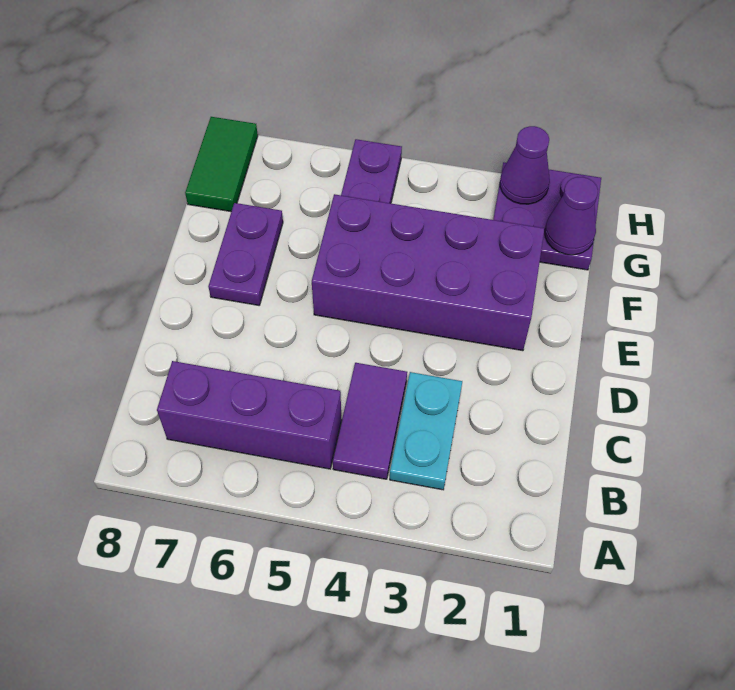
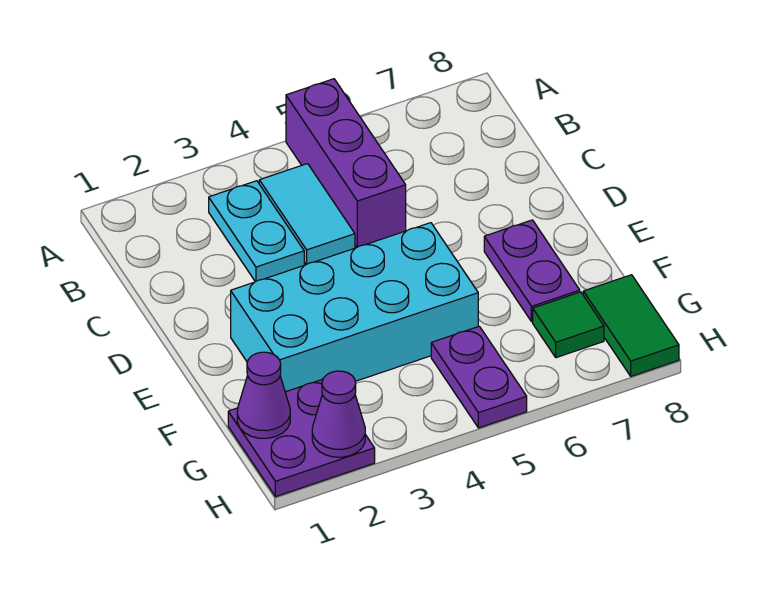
purple tile B4:C4 level 1 -> cyan tile B4:C4 level 1
purple brick B5:B7 level 1 -> purple brick A5:C5 level 1
purple brick E2:F5 level 1 -> cyan brick E2:F5 level 1
none -> green tile G7 level 1

